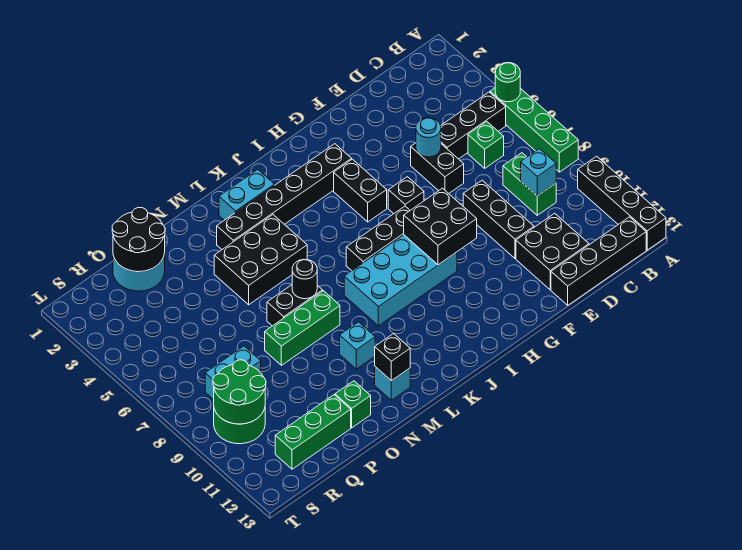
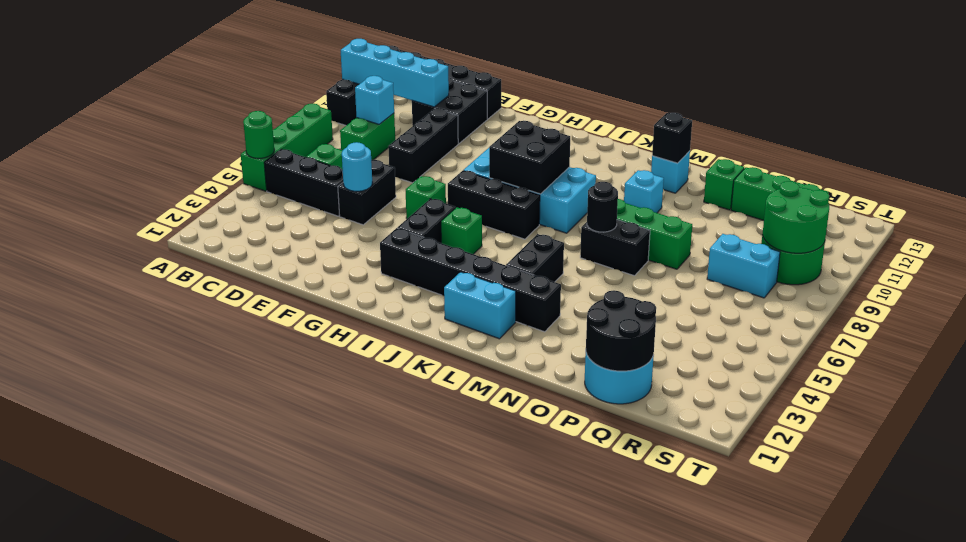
none -> cyan brick A11:D11 level 2
black brick G6 level 1 -> green brick G6 level 1
black brick G8:H9 level 2 -> black brick I8:J9 level 2
none -> green brick I5 level 1
black brick L4:N5 level 1 -> black brick L4:L5 level 1

